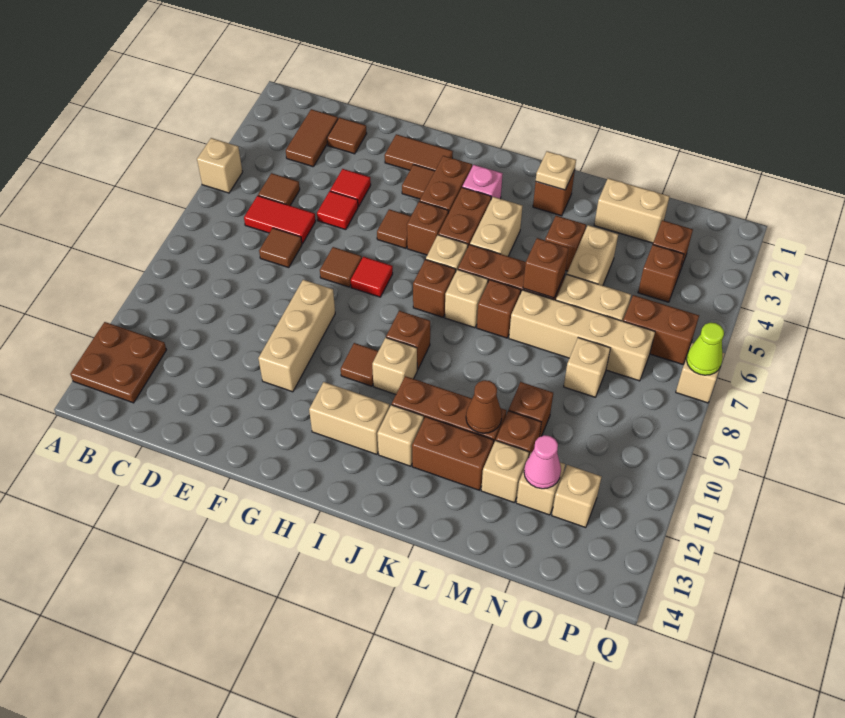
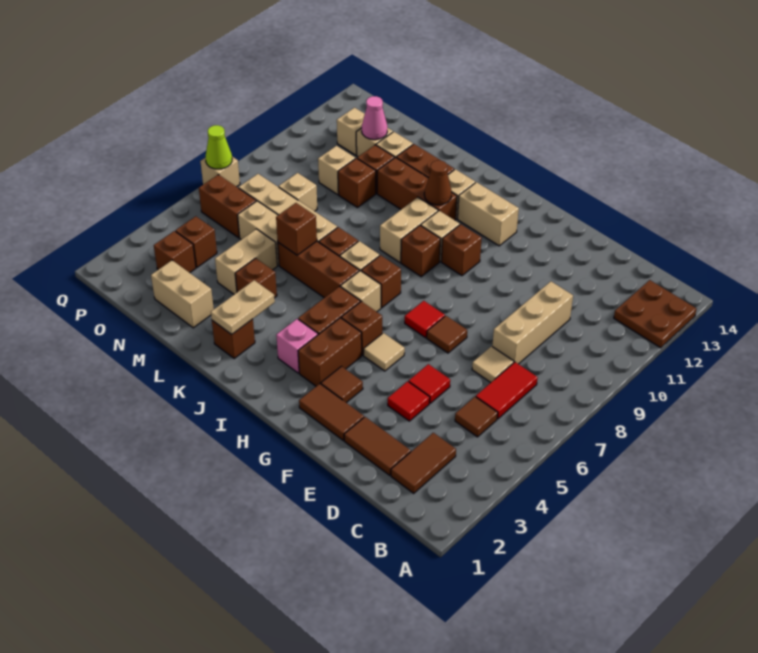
tan brick A5 level 1 -> tan brick N10 level 1
red tile C6:D6 level 1 -> red tile C6:C7 level 1
brown tile D2 level 1 -> brown tile D2:E2 level 1
brown tile D7 level 1 -> tan tile D7 level 1
tan brick F9:F11 level 1 -> tan brick D8:D10 level 1
brown tile G5 level 1 -> tan tile G5 level 1
brown tile H10 level 1 -> brown brick H10 level 1
tan brick J4:J5 level 1 -> tan brick J9:J10 level 1
tan plate K2 level 2 -> tan plate K2:K3 level 2
brown cone L11 level 2 -> brown cone J11 level 2

